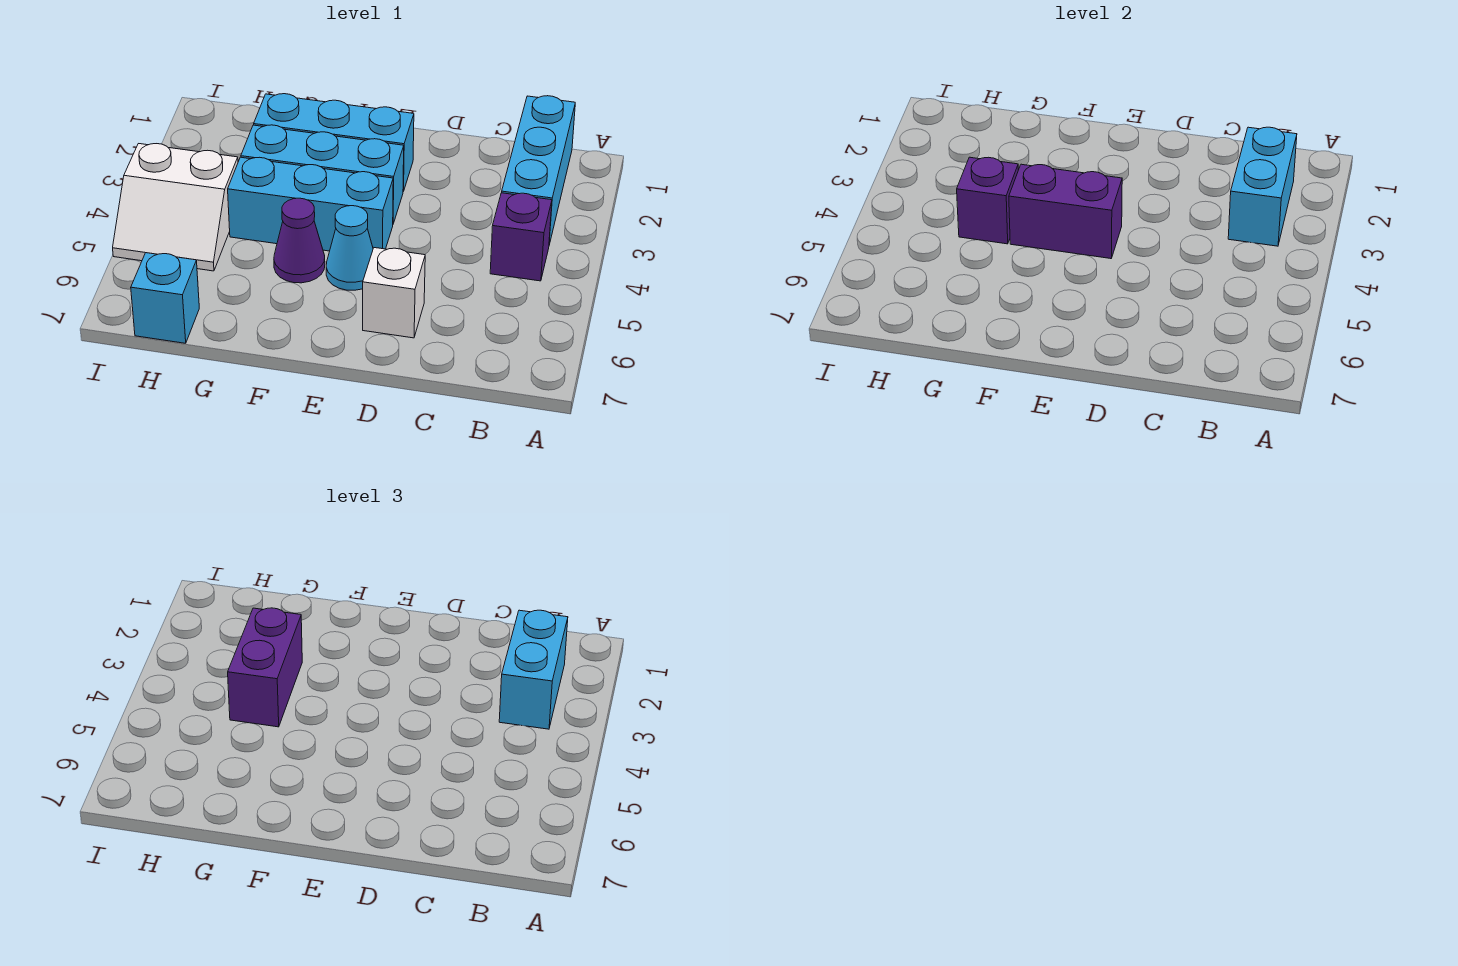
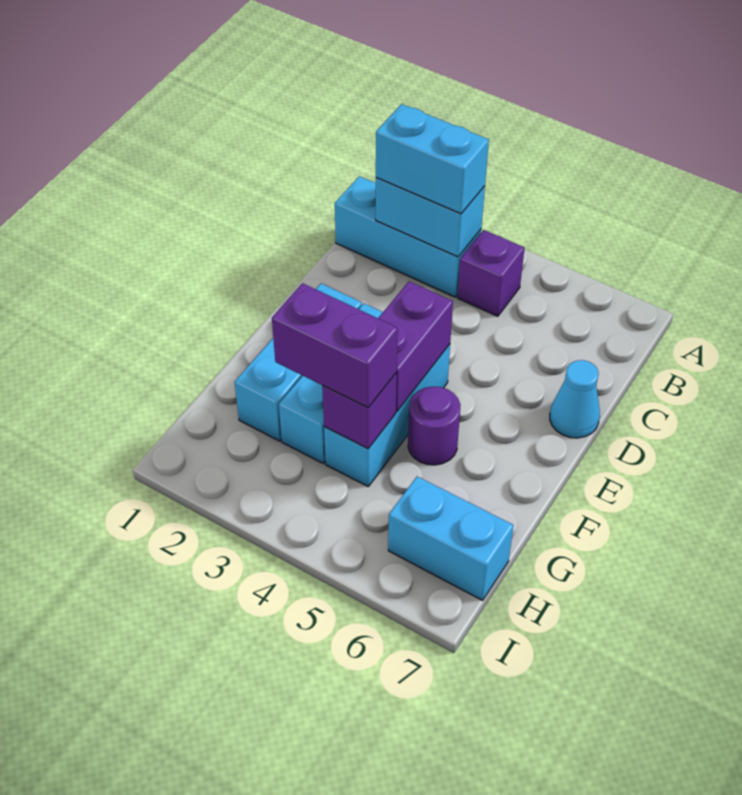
white brick D6 level 1 -> none
cyan cone E5 level 1 -> cyan cone D7 level 1
purple cone F5 level 1 -> purple round brick F5 level 1
white slope H4:I5 level 1 top 4 -> none
cyan brick H7 level 1 -> cyan brick H6:H7 level 1

